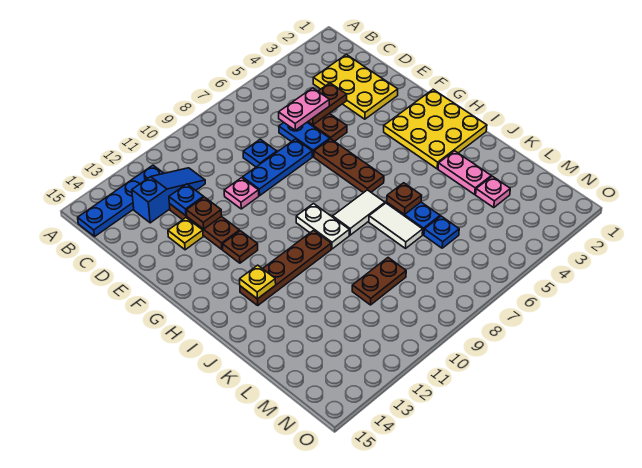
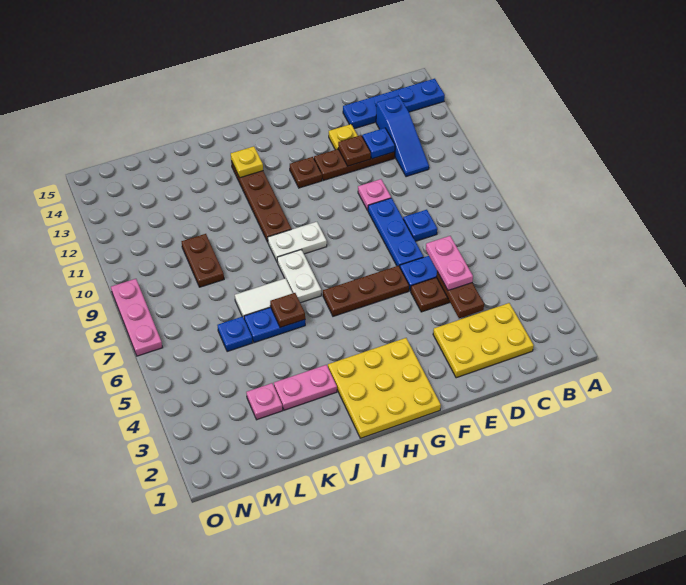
blue plate B12:B15 level 1 -> blue plate A14:D14 level 1
white tile I7:I8 level 1 -> white plate I7:I8 level 1
none -> pink plate O7:O9 level 1

